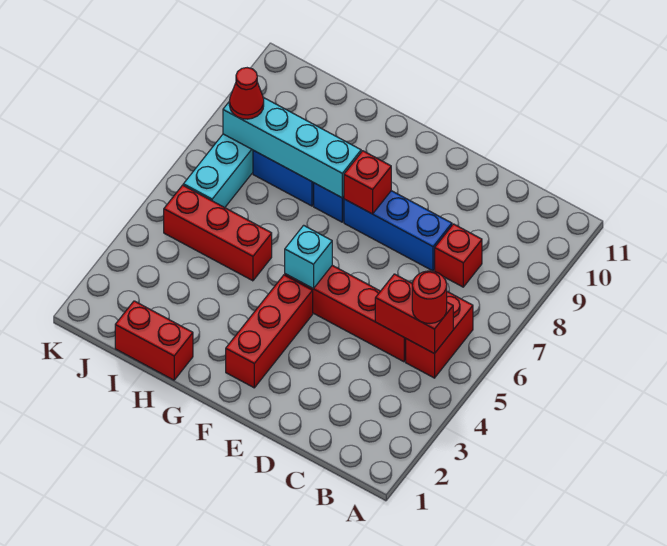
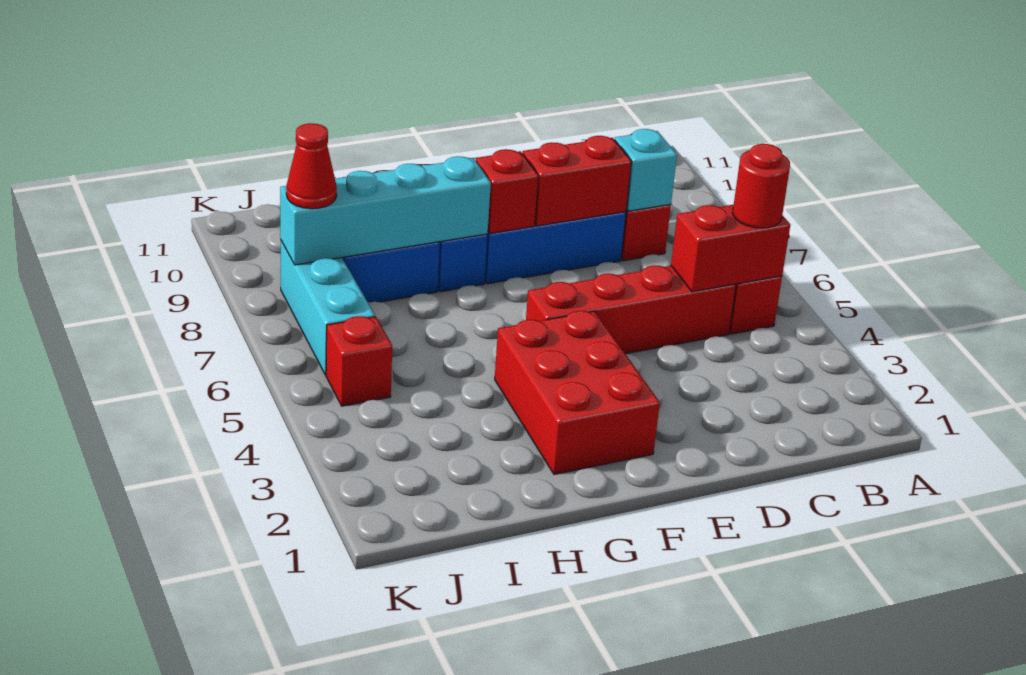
red brick F2:F4 level 1 -> red brick F2:G4 level 1
cyan brick F5 level 2 -> cyan brick C8 level 2
red brick H1:I1 level 1 -> red brick D8:E8 level 2
red brick H5:J5 level 1 -> red brick J5 level 1

